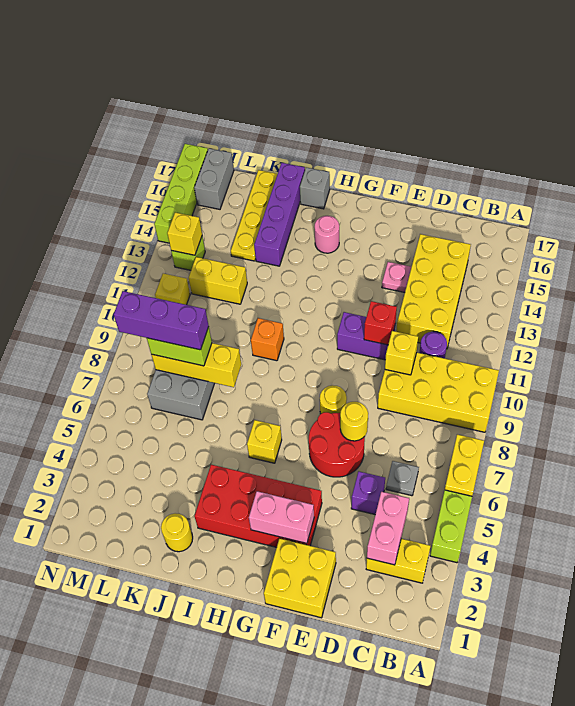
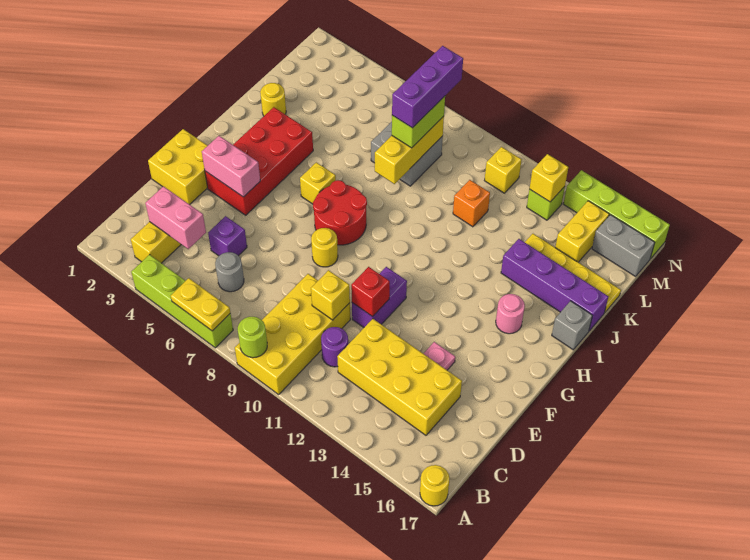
none -> lime round brick A9 level 2
grey plate C6 level 1 -> grey round brick C6 level 1
red round brick E6:F7 level 1 -> red round brick G7:H8 level 1
yellow round brick E7 level 2 -> yellow round brick A17 level 1
pink brick F3:G3 level 2 -> pink brick F3:F4 level 2
orange brick I10 level 1 -> orange brick K11 level 1
yellow brick K12:L12 level 1 -> yellow brick L15:M15 level 1

